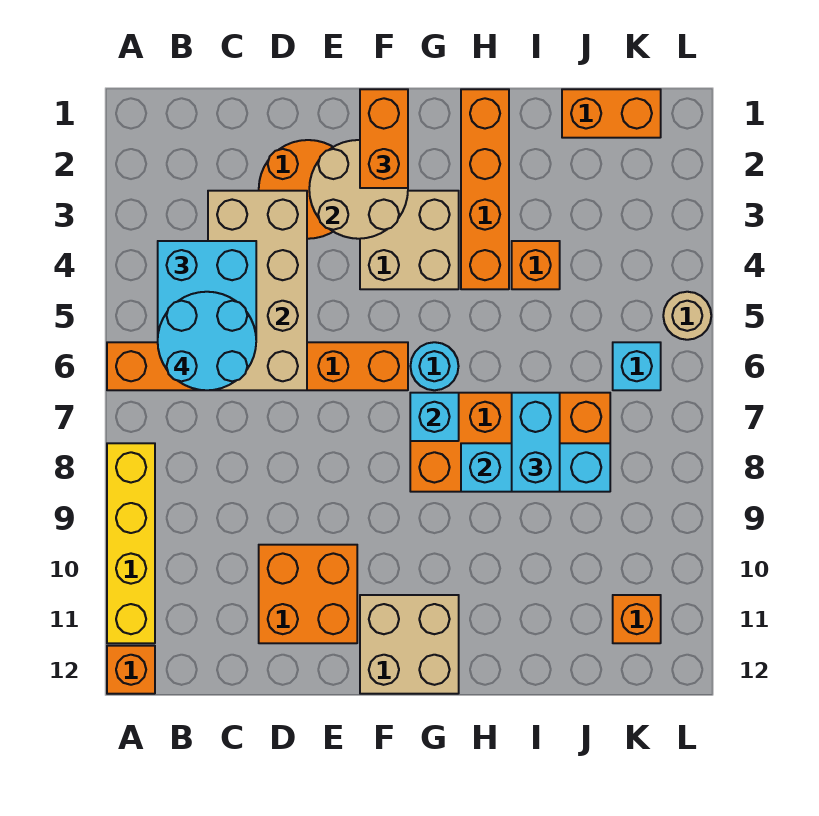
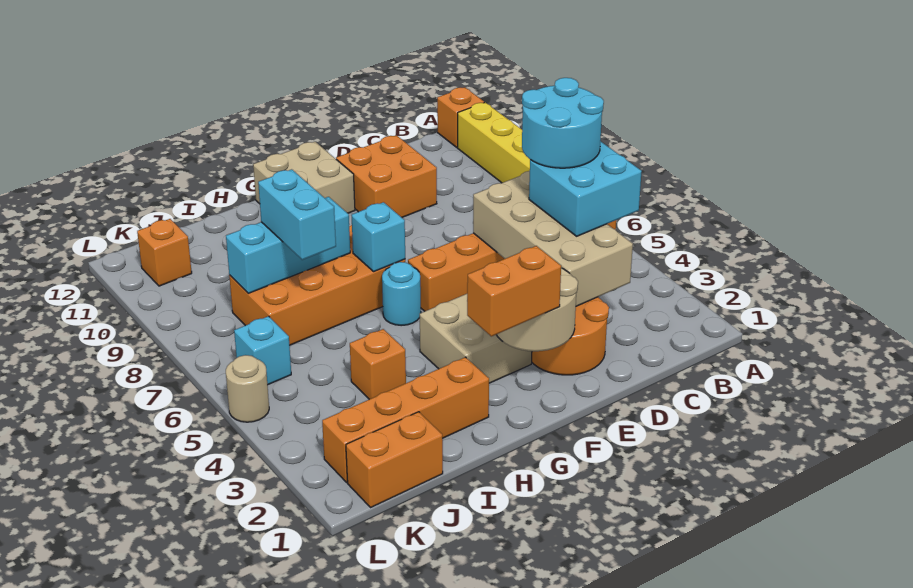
orange brick F1:F2 level 3 -> orange brick F2:G2 level 3
orange brick H1:H4 level 1 -> orange brick H2:K2 level 1

